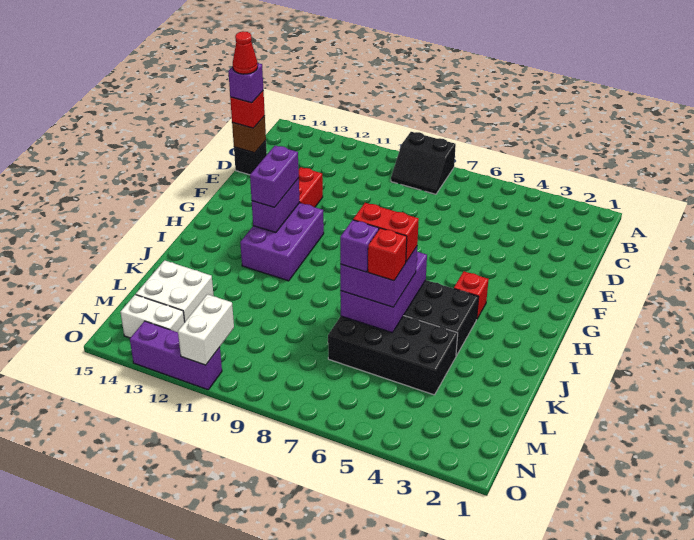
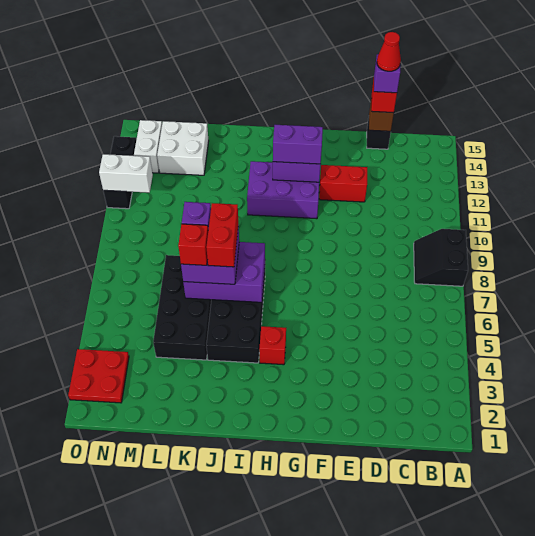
none -> red plate N2:O3 level 1
purple brick O11:O13 level 1 -> black brick O11:O13 level 1

